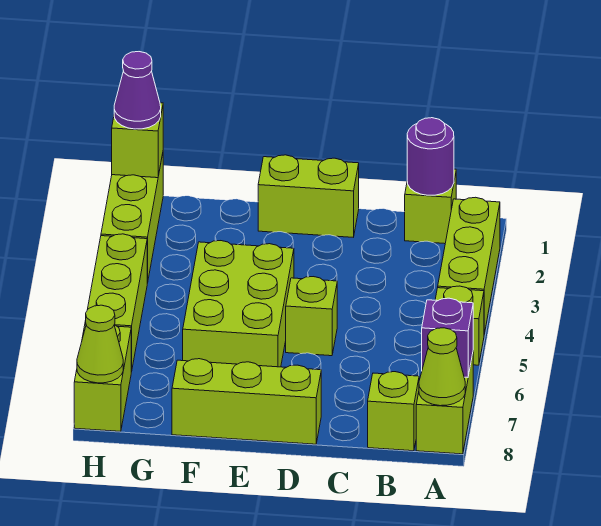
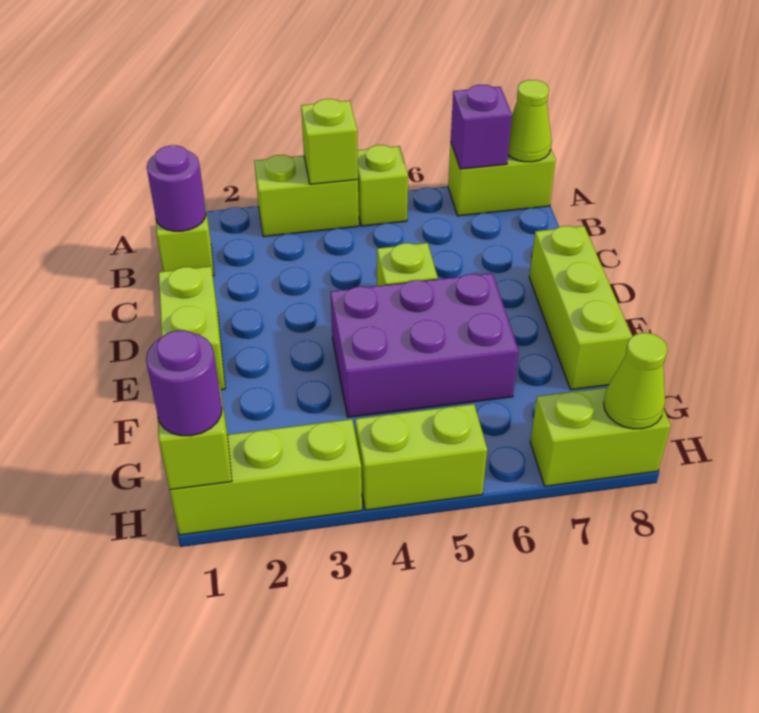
lime brick A2:A4 level 1 -> lime brick A3:A4 level 1
lime brick B8 level 1 -> lime brick A4 level 2
lime brick E4:F6 level 1 -> purple brick E4:F6 level 1
purple cone H1 level 3 -> purple round brick H1 level 3
lime brick H4:H6 level 1 -> lime brick H4:H5 level 1

